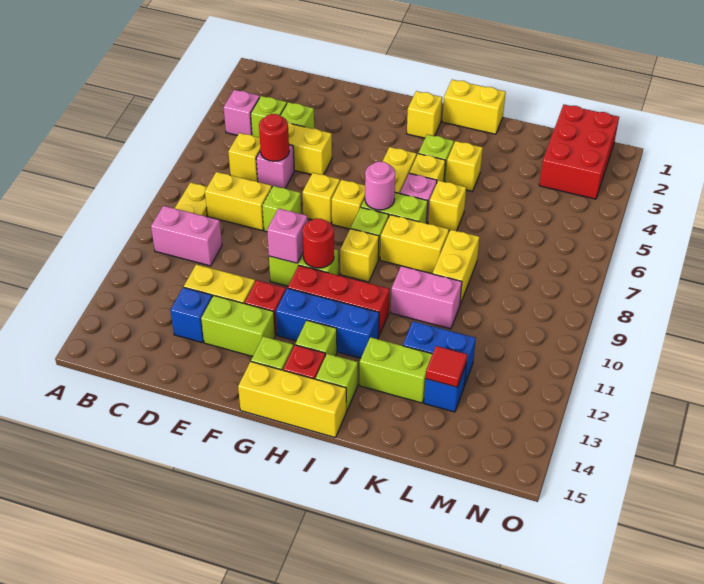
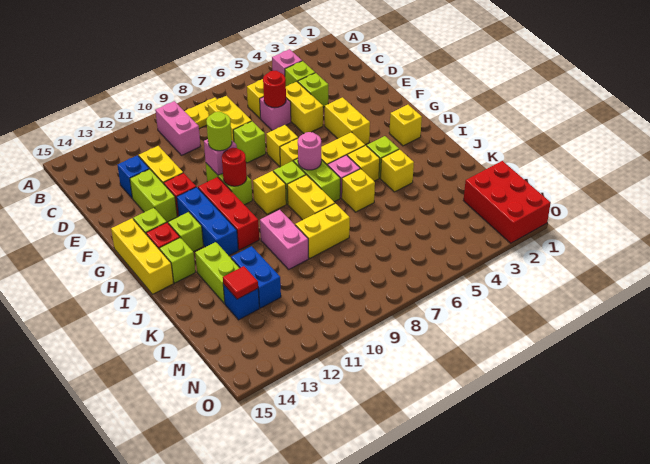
none -> lime round brick F10 level 3
yellow brick I1:J1 level 1 -> yellow brick F4:G4 level 1
red brick M1:N3 level 1 -> red brick M1:O2 level 1

